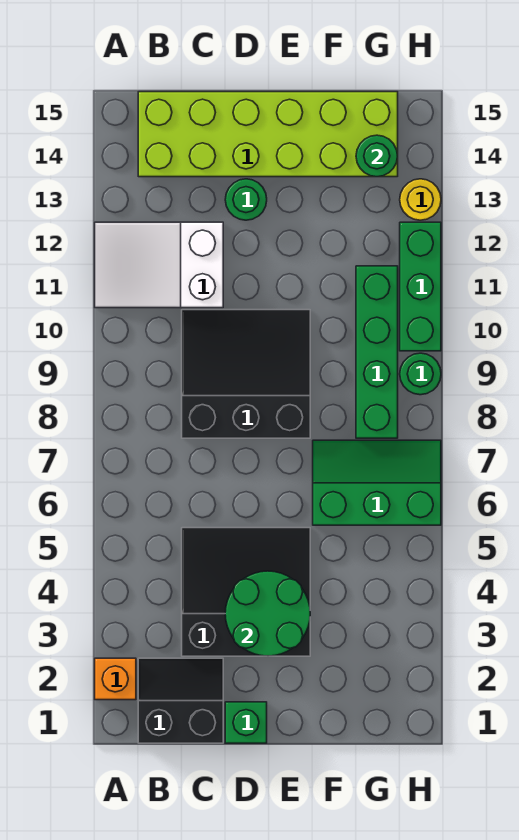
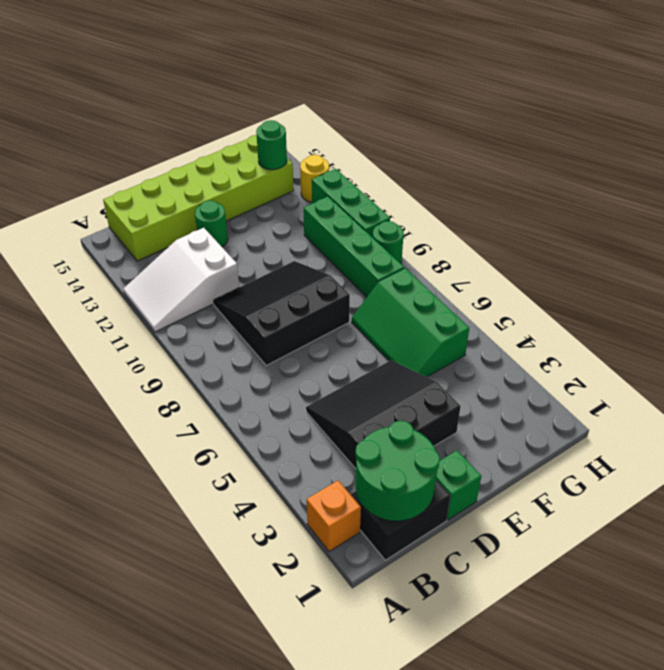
green round brick D3:E4 level 2 -> green round brick B1:C2 level 2
green slope F6:H7 level 1 top 6 -> green slope F5:G7 level 1 top G

